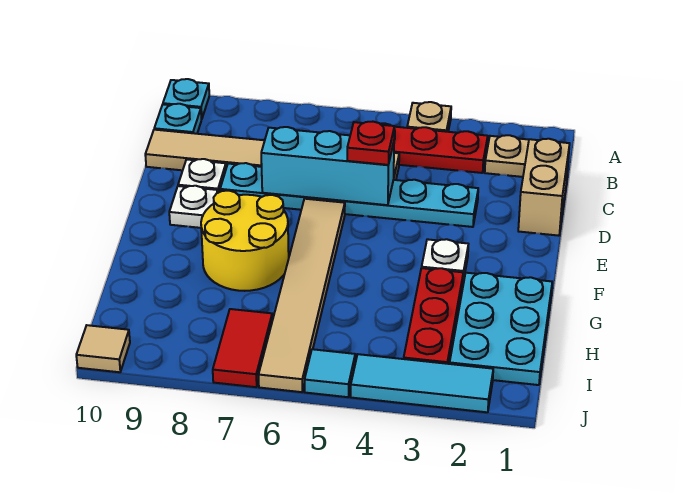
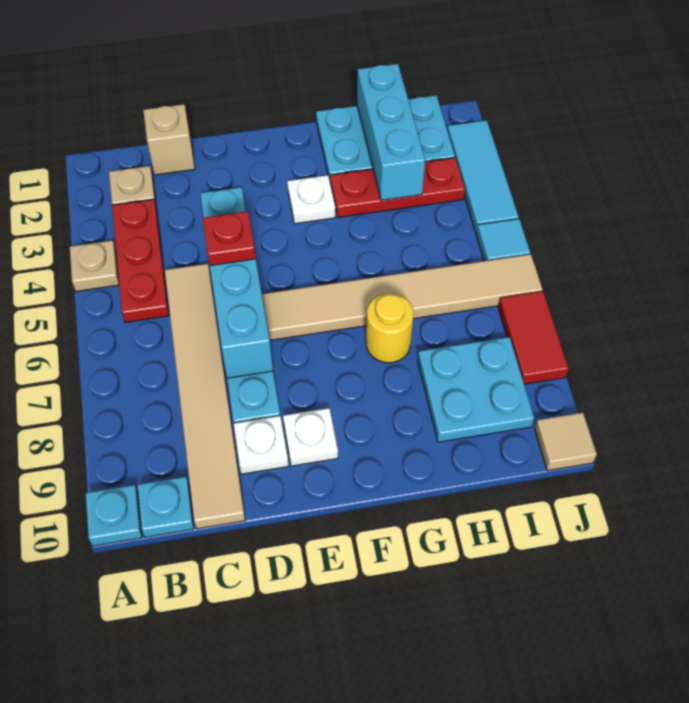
tan brick C1:D1 level 1 -> tan brick C1 level 1
yellow round brick F7:G8 level 1 -> yellow round brick G7 level 1
none -> cyan brick H1:H3 level 2
none -> cyan plate H8:I9 level 1
red tile I7:J7 level 1 -> red tile J7:J8 level 1

